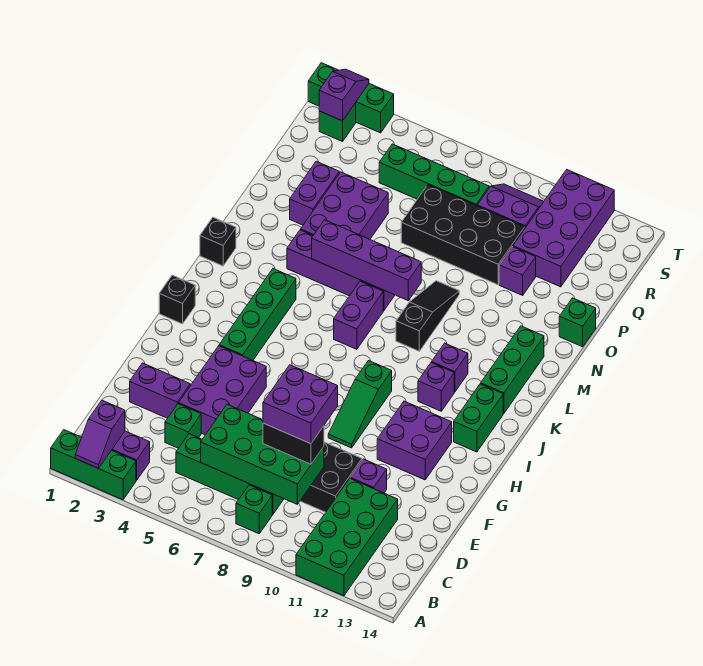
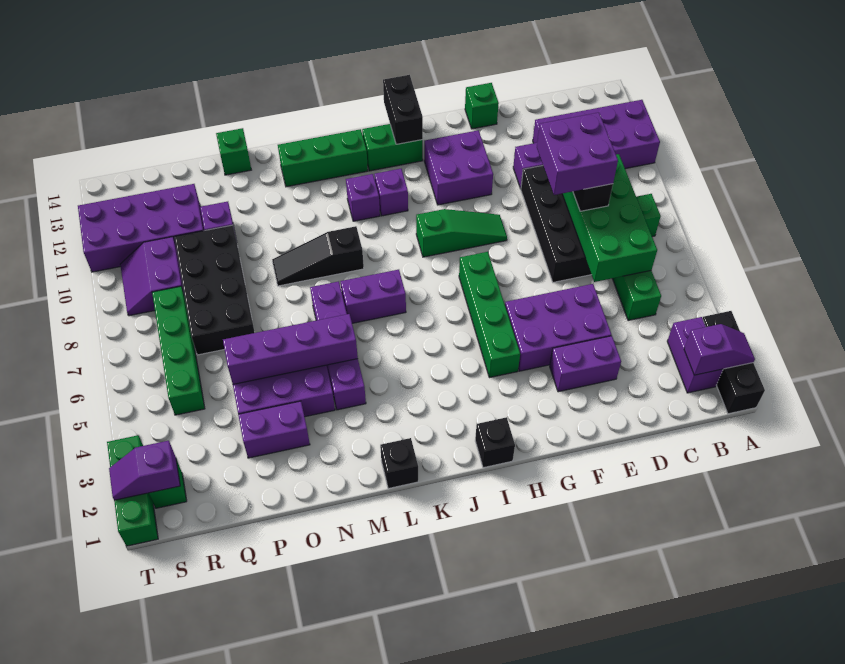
green brick A1:A3 level 1 -> black brick A1:A3 level 1
green brick A11:D12 level 1 -> purple brick A11:D12 level 1
green brick D4 level 1 -> green brick F14 level 1
purple brick E2:E3 level 1 -> purple brick E3:F3 level 1
green brick H4:K4 level 1 -> green brick H4:H7 level 1
none -> black brick I13:I14 level 2
purple brick M5:M8 level 2 -> purple brick M5:P5 level 2

